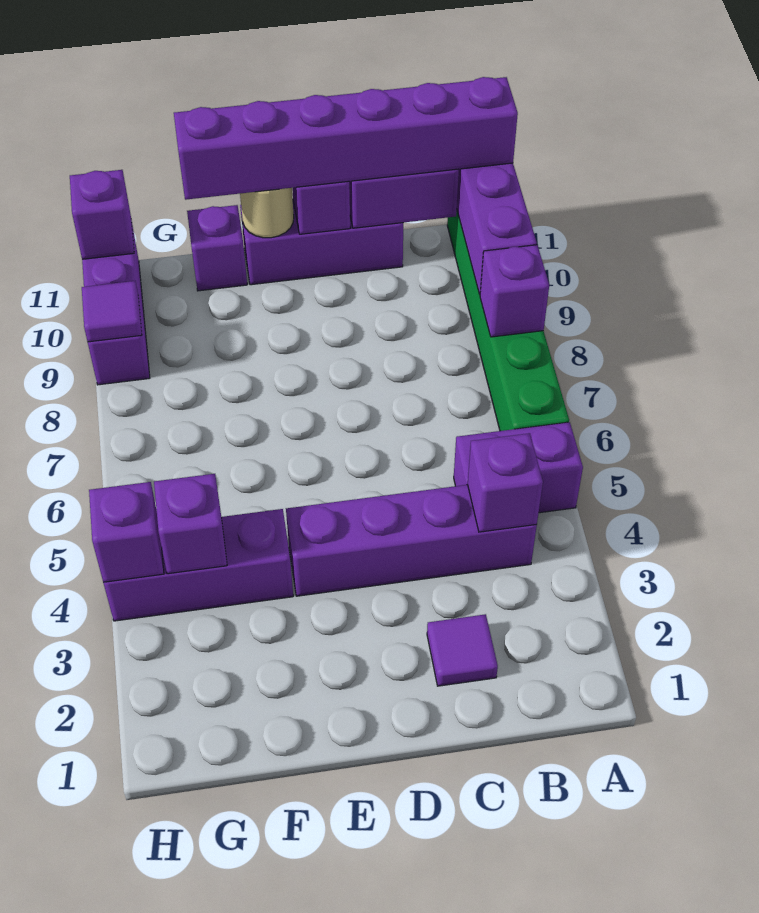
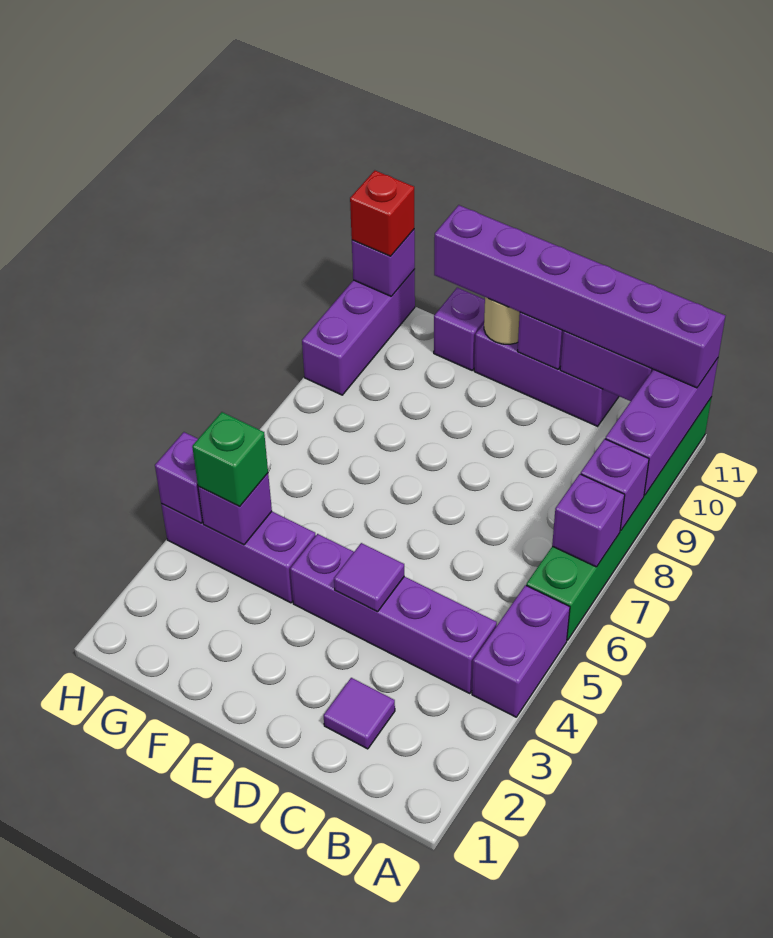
purple brick A5:B5 level 1 -> purple brick A4:A5 level 1
purple brick B4 level 2 -> purple brick A7 level 2
none -> green brick G4 level 3
purple tile H9 level 2 -> purple tile D4 level 2
none -> red brick H11 level 3

